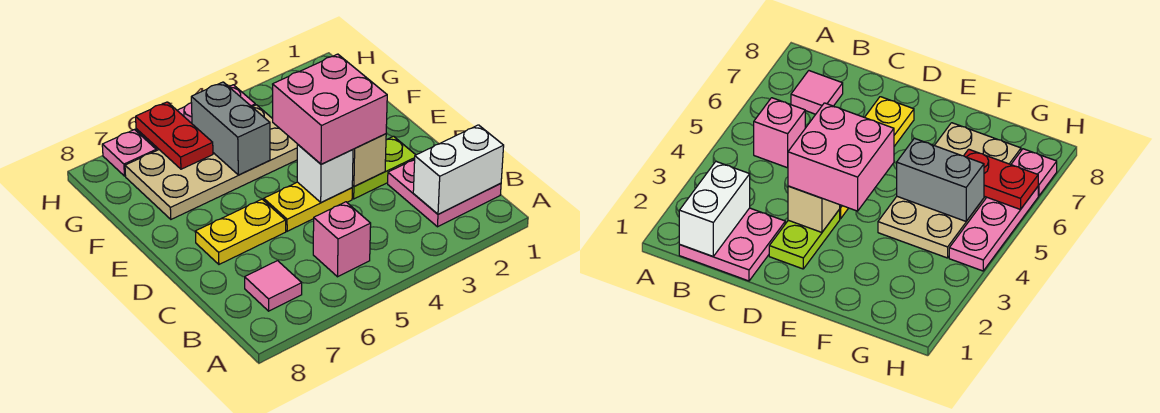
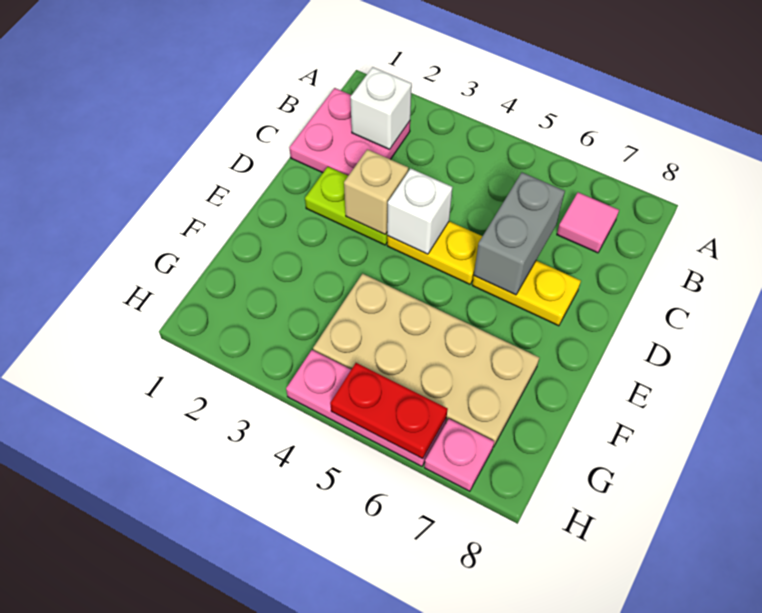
white brick B1:B2 level 2 -> white brick B2 level 2
pink brick B5 level 1 -> none
pink brick D3:E4 level 3 -> none
grey brick F5:G5 level 2 -> grey brick C6:D6 level 2
red plate G6:H6 level 2 -> red plate H5:H6 level 2

